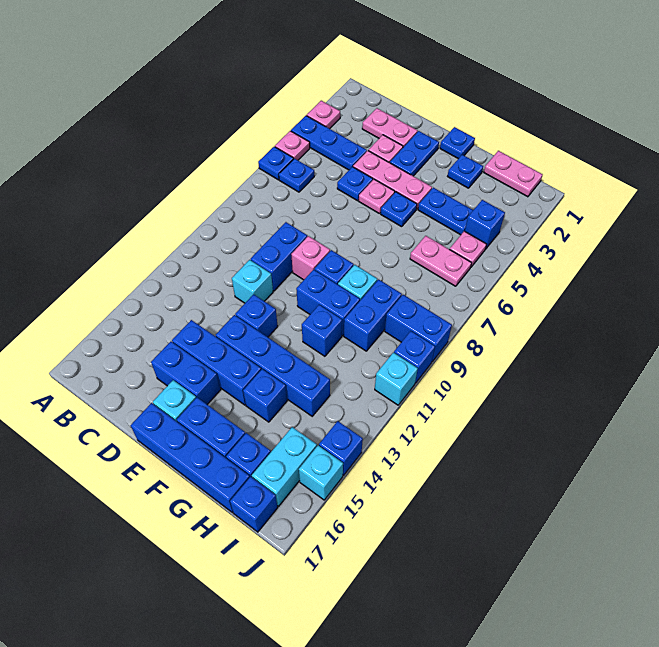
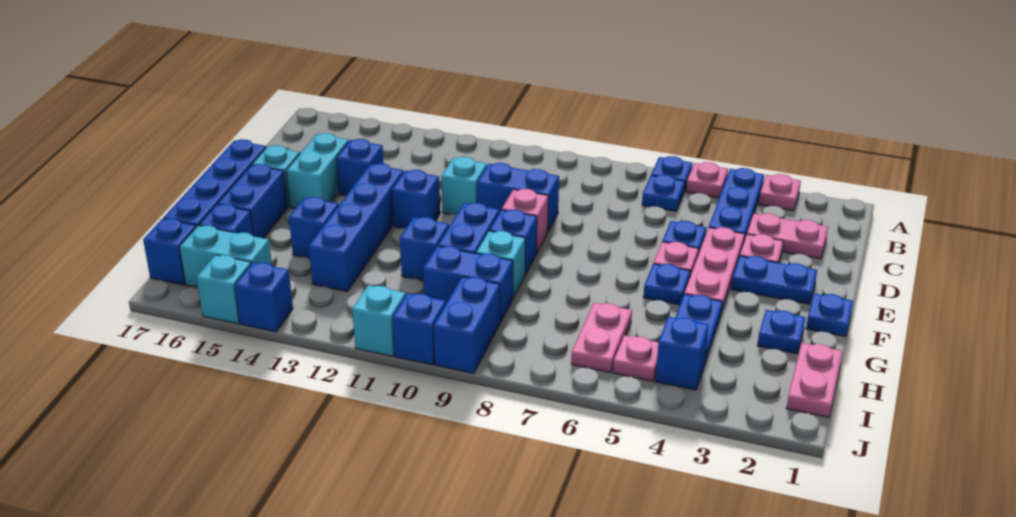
pink plate C2:D2 level 1 -> pink plate C2:C3 level 1
blue brick D14:F14 level 1 -> blue brick D14 level 1
blue brick D15:E15 level 1 -> cyan brick D15:E15 level 1

